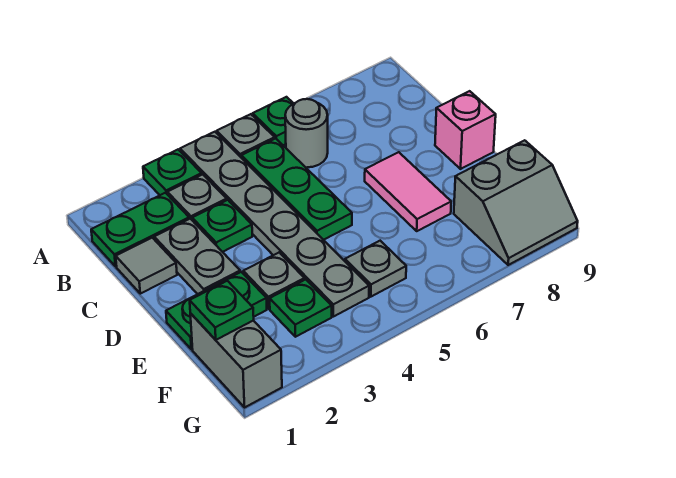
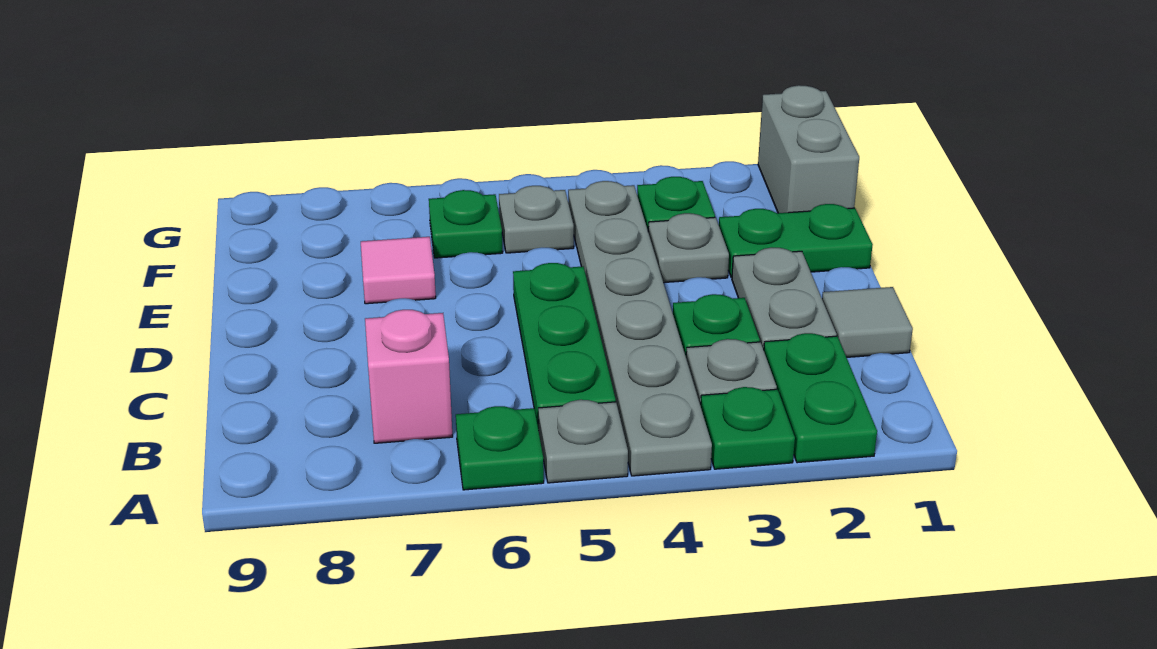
green plate B1:B2 level 1 -> green plate A2:B2 level 1
grey round brick B6 level 1 -> none
pink tile D7:E7 level 1 -> pink tile E7 level 1
pink brick D9 level 1 -> pink brick B7 level 1
green plate F1 level 2 -> green plate F6 level 1
grey slope F8:G9 level 1 top F -> none

